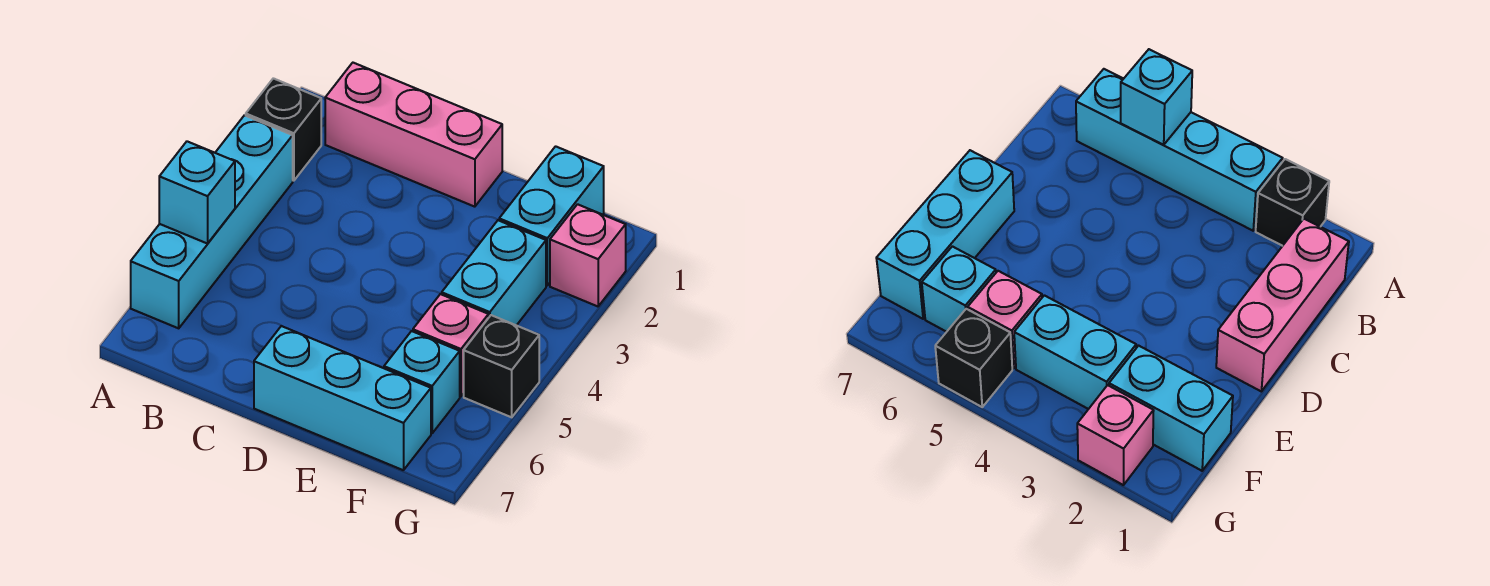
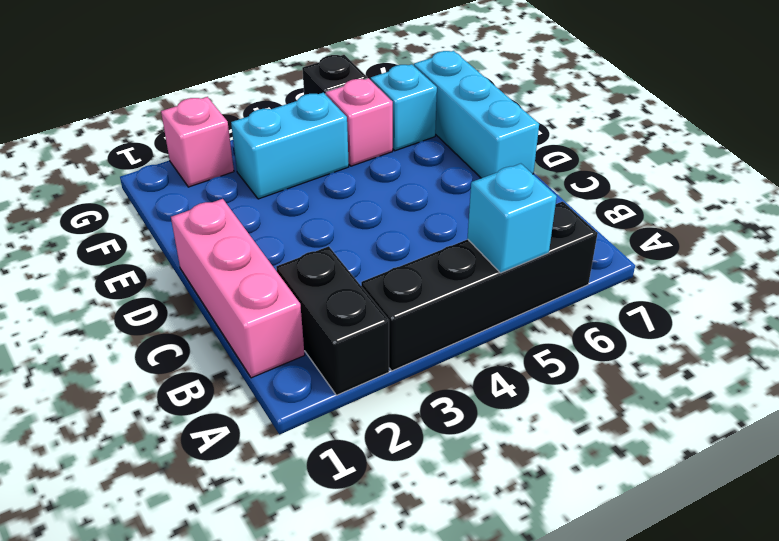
black brick A2 level 1 -> black brick A2:B2 level 1
cyan brick A3:A6 level 1 -> black brick A3:A6 level 1
cyan brick F1:F2 level 1 -> none

